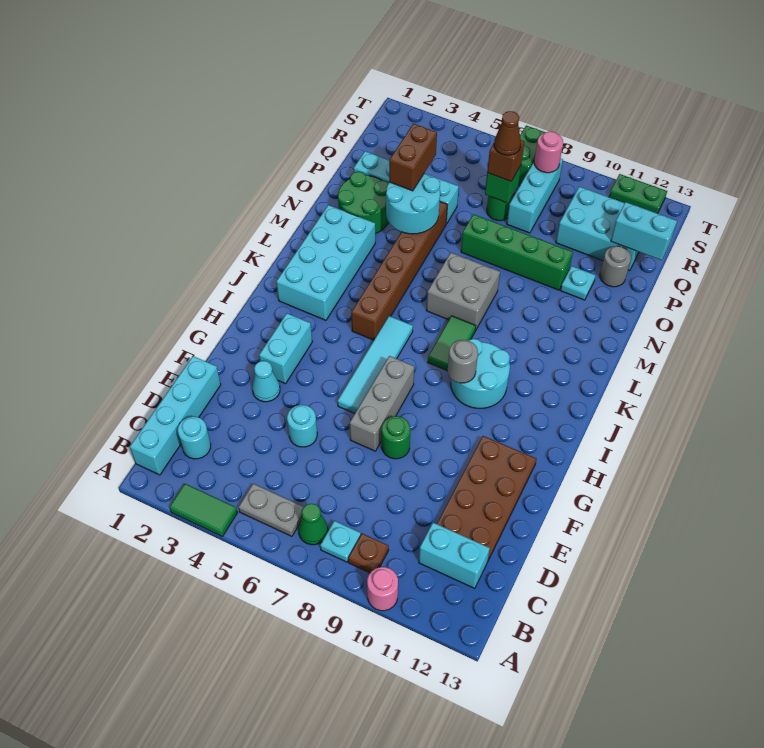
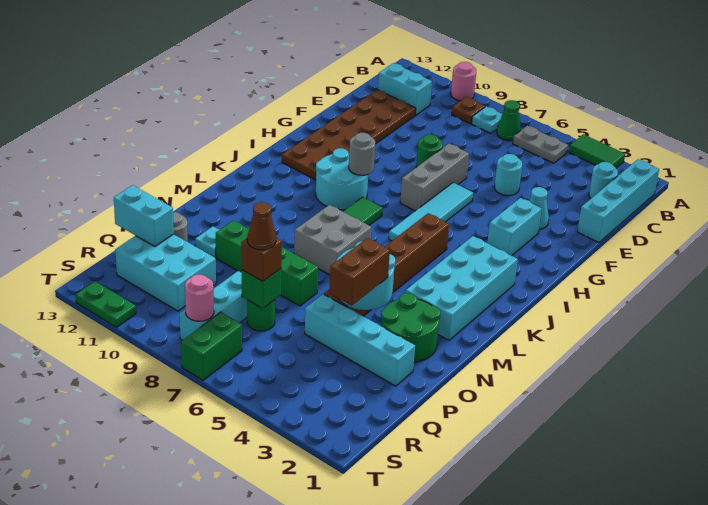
brown plate D11:G12 level 1 -> brown plate D11:I12 level 1

